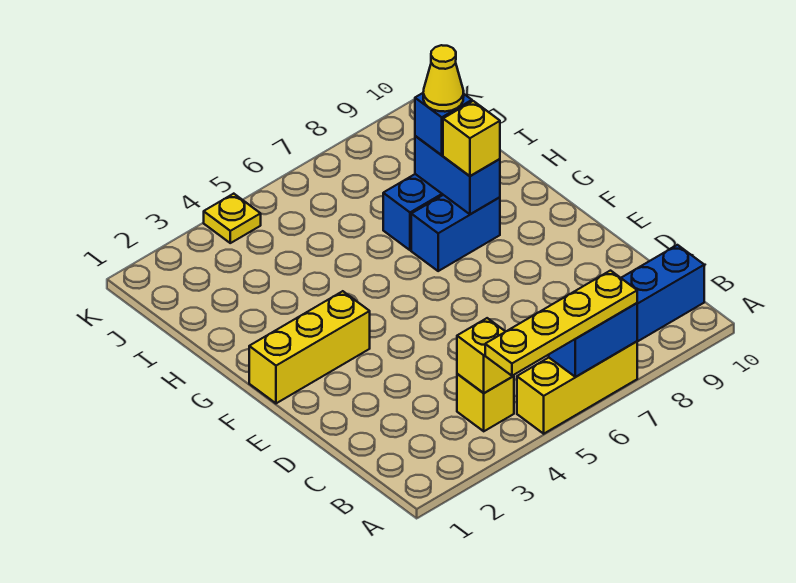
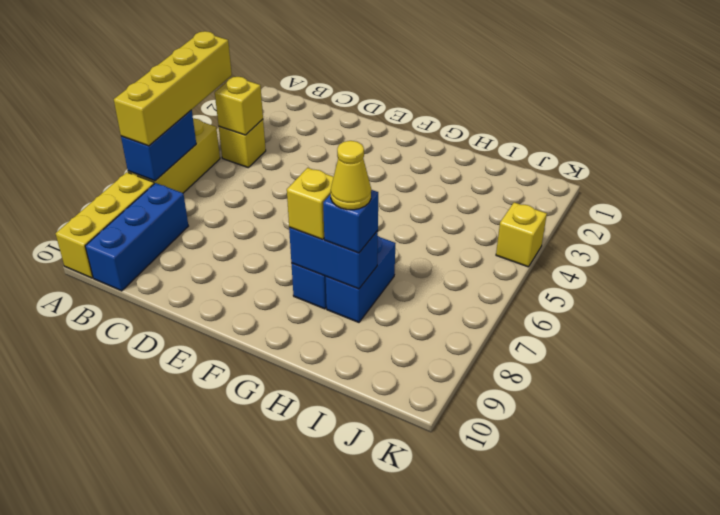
yellow plate A4:A7 level 3 -> yellow brick A4:A7 level 3
yellow brick F1:F3 level 1 -> yellow brick A8:A10 level 1
yellow plate K4 level 1 -> yellow brick K4 level 1

